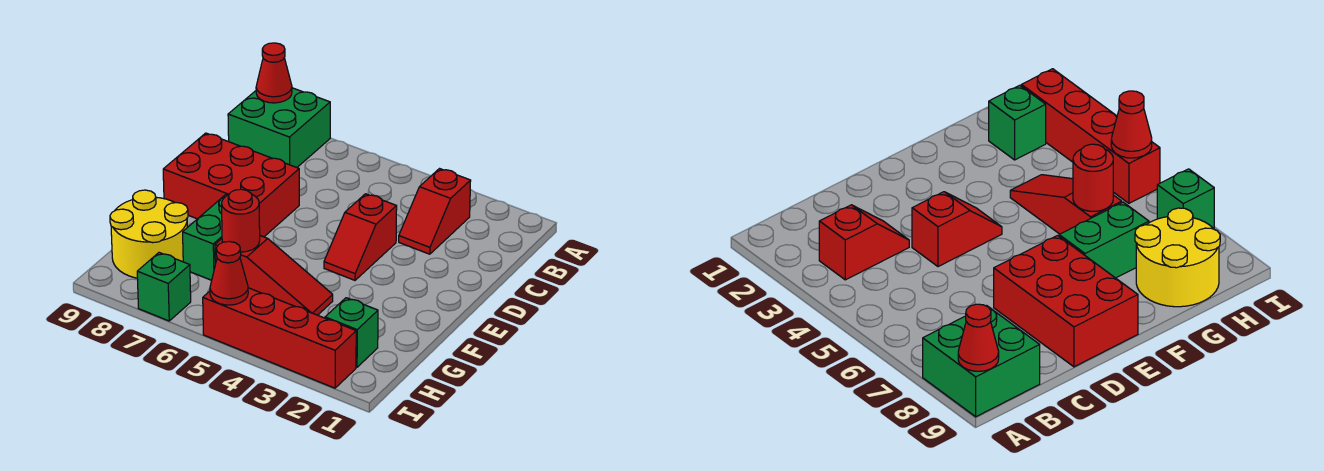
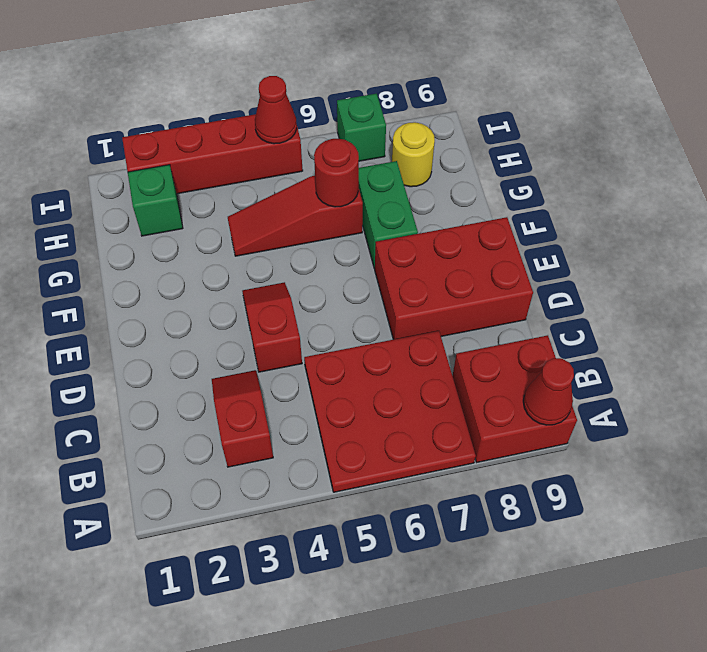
none -> red plate A5:C7 level 1
green brick A8:B9 level 1 -> red brick A8:B9 level 1
yellow round brick G8:H9 level 1 -> yellow round brick H8 level 1

